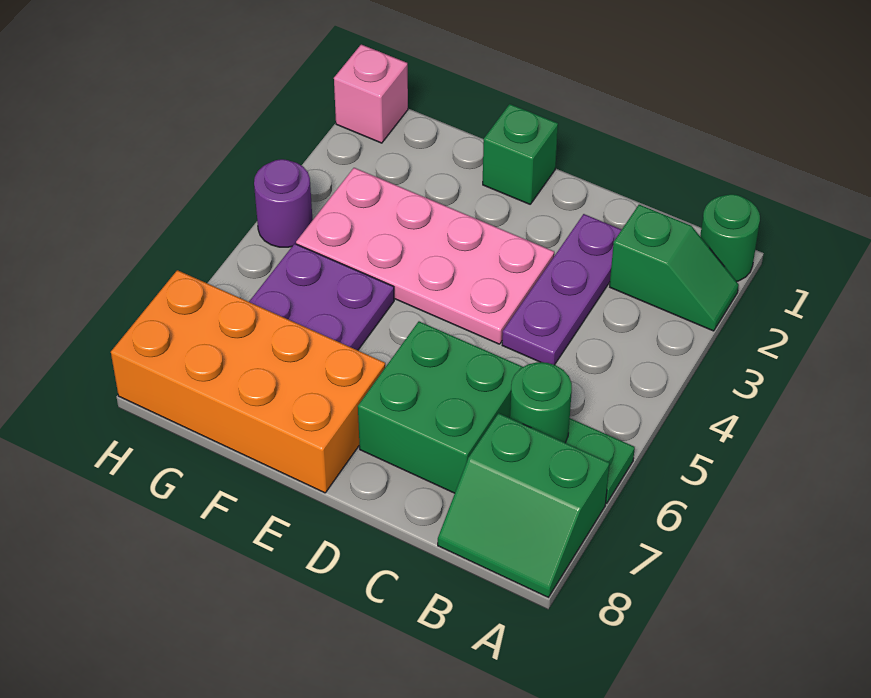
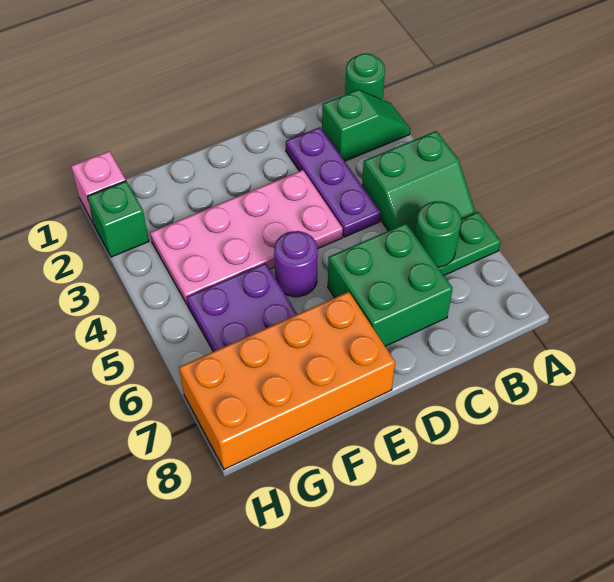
green slope A7:B8 level 1 top 7 -> green slope A4:B5 level 1 top 4
green brick E1 level 1 -> green brick H2 level 1
purple round brick H4 level 1 -> purple round brick E5 level 1

